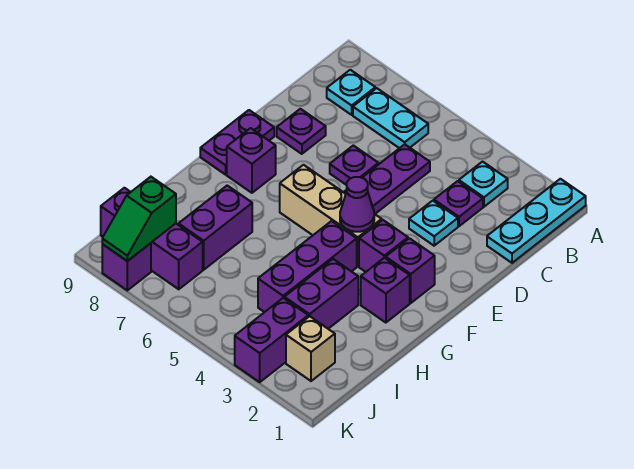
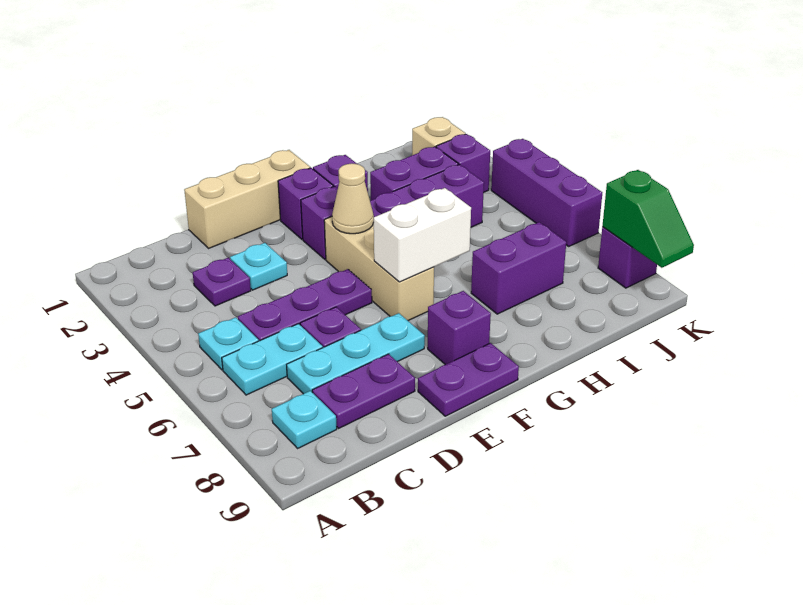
cyan plate A1:C1 level 1 -> cyan plate C7:E7 level 1
cyan plate B3 level 1 -> cyan plate B5 level 1
cyan plate B6:B7 level 1 -> cyan plate B6:C6 level 1
none -> tan brick D1:F1 level 1
purple plate D8 level 1 -> purple plate C8:D8 level 1
purple cone F4 level 2 -> tan cone F4 level 2
none -> white brick F6:G6 level 2
purple brick J3:K3 level 1 -> purple brick J3 level 1
purple brick J7:J9 level 1 -> purple brick K4:K6 level 1
green slope J8:K8 level 2 top J -> green slope K8:K9 level 2 top 8

